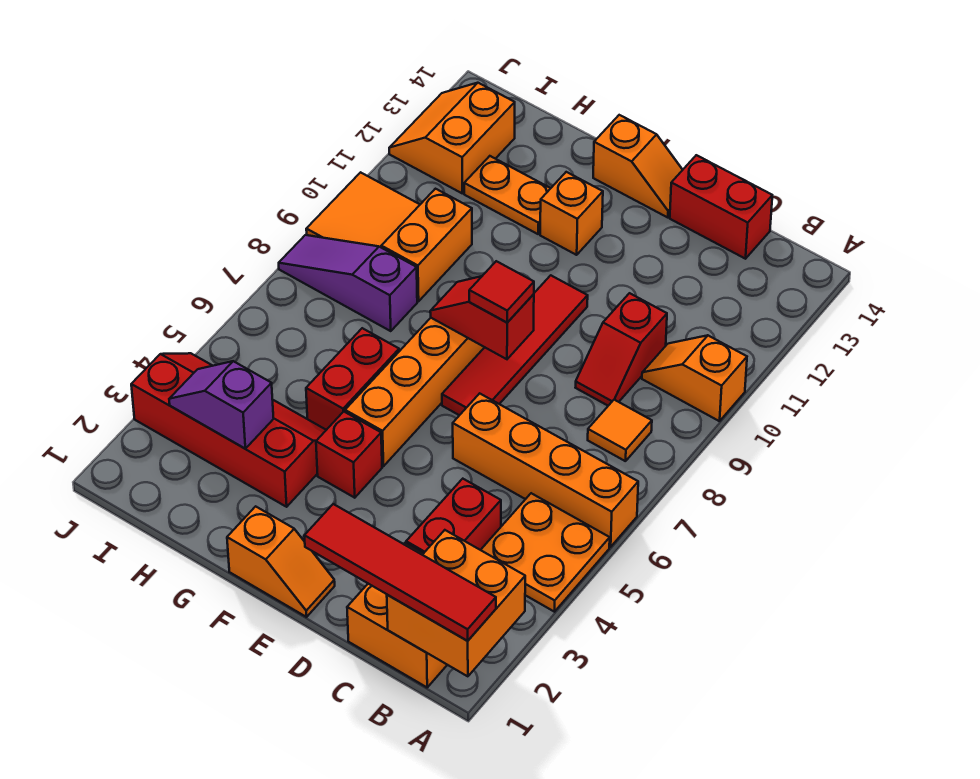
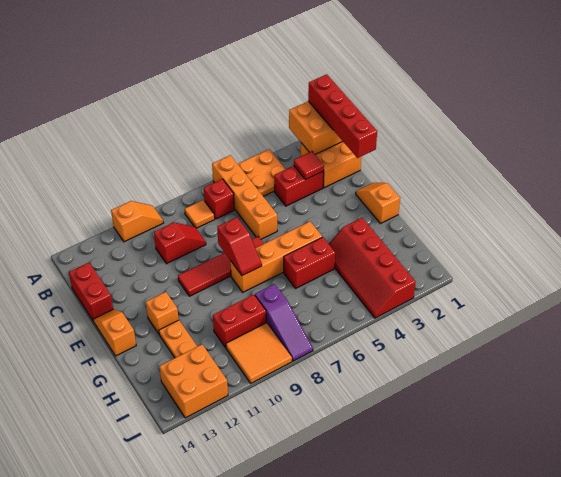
red tile A1:D1 level 3 -> red brick A1:D1 level 3
orange slope A10:B10 level 1 top A -> orange slope A10:A11 level 1 top 11
red tile E8 level 3 -> red tile C3 level 2
red brick F4 level 1 -> red brick B7 level 1
purple slope H3:I3 level 2 top H -> none
orange brick H9:H10 level 1 -> red brick H9:H10 level 1
orange slope I12:J13 level 1 top I -> orange brick I12:J13 level 1

